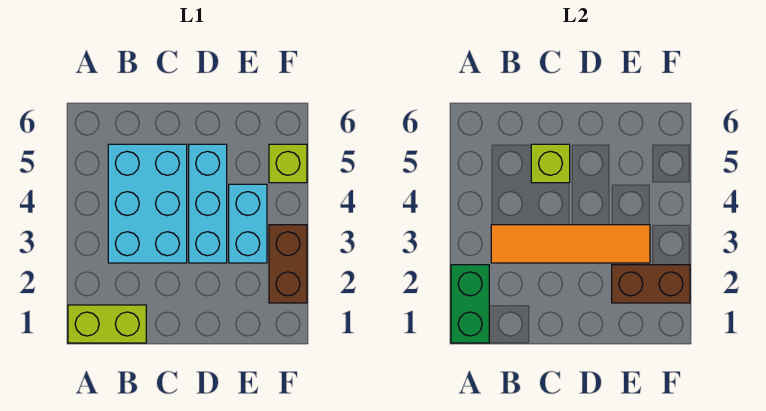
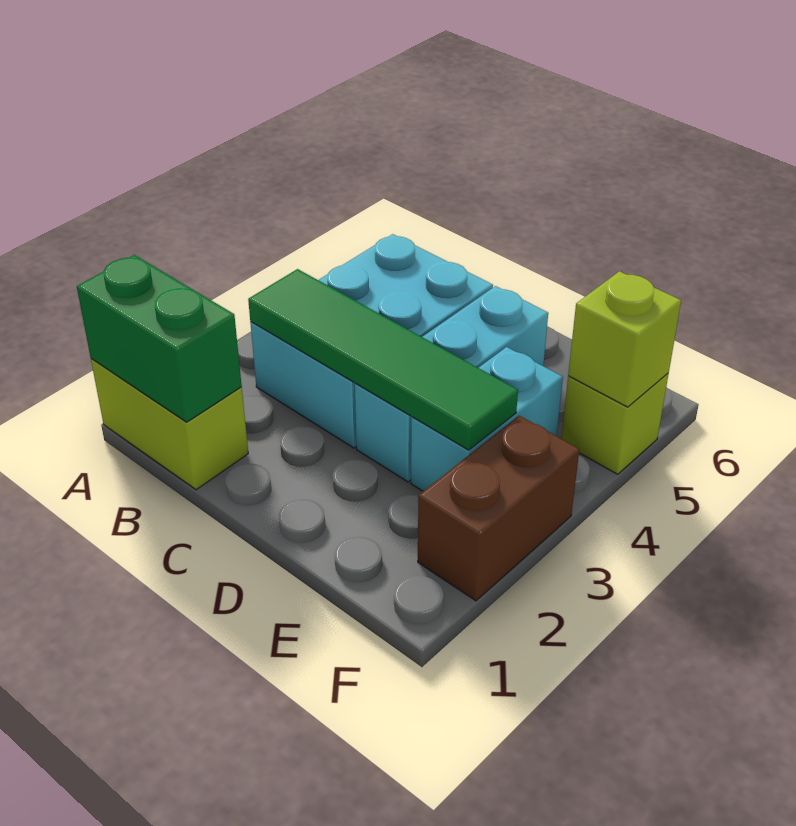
green brick A1:A2 level 2 -> green brick A1:B1 level 2
orange tile B3:E3 level 2 -> green tile B3:E3 level 2
lime brick C5 level 2 -> lime brick F5 level 2
brown brick E2:F2 level 2 -> none

